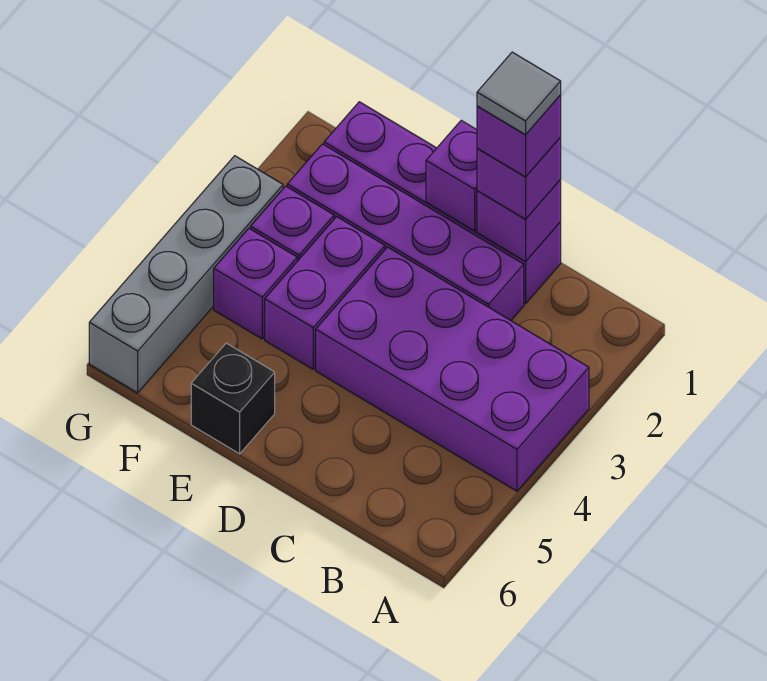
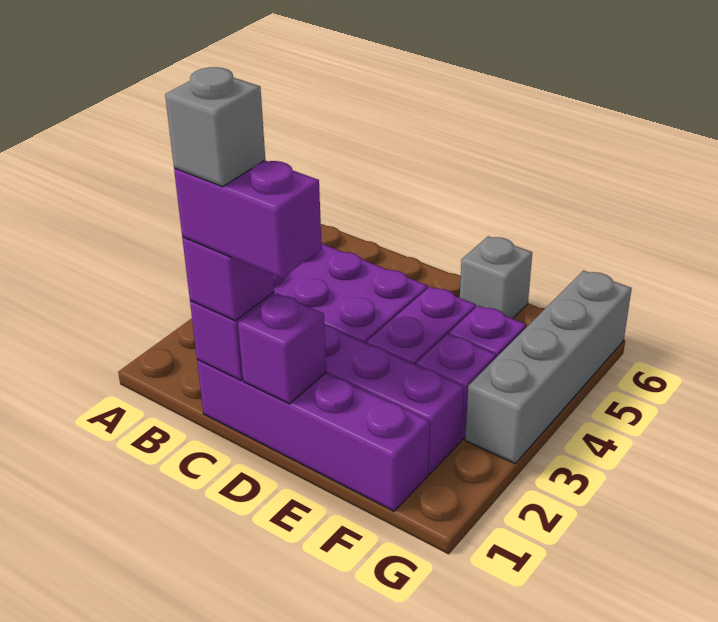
purple brick C1 level 4 -> purple brick C1:D1 level 4
grey tile C1 level 5 -> grey brick C1 level 5
black brick E6 level 1 -> grey brick E6 level 1

